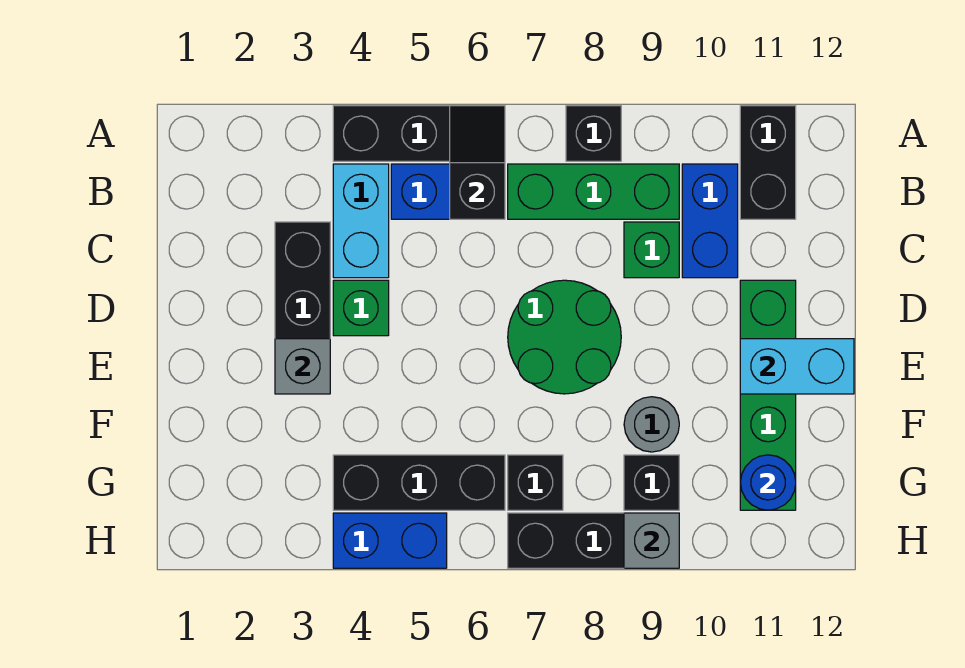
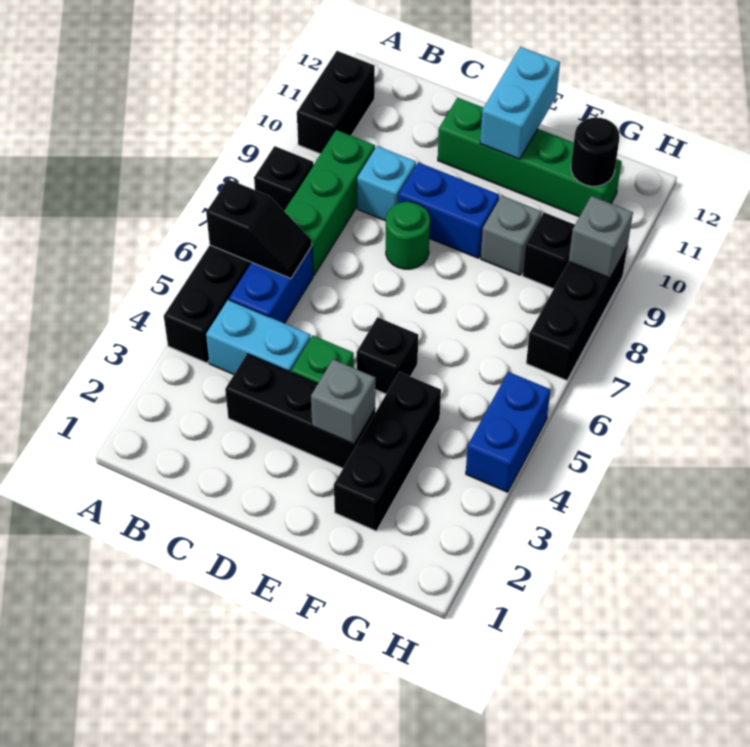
black slope A6:B6 level 2 top B -> black slope A6:B6 level 2 top A
black brick A11:B11 level 1 -> black brick A10:A11 level 1
blue brick B10:C10 level 1 -> blue brick D9:E9 level 1
green brick C9 level 1 -> cyan brick C9 level 1
green round brick D7:E8 level 1 -> green round brick D8 level 1
grey round brick F9 level 1 -> grey brick F9 level 1
black brick G4:G6 level 1 -> black brick F2:F4 level 1
black brick G7 level 1 -> black brick E5 level 1
blue round brick G11 level 2 -> black round brick G11 level 2

